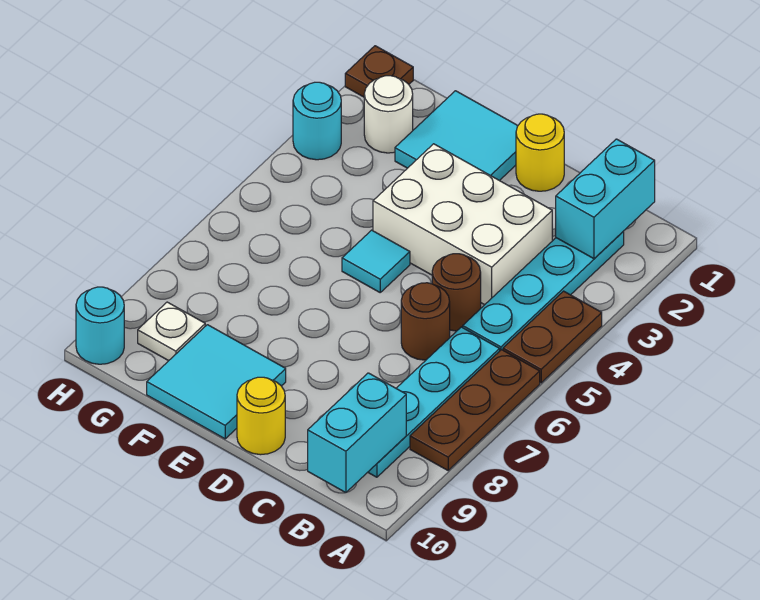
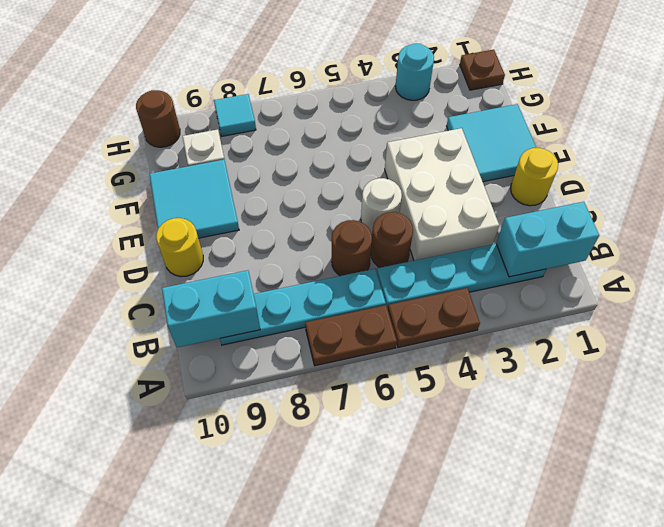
brown plate A6:A8 level 1 -> brown plate A6:A7 level 1
cyan tile E5 level 1 -> cyan tile H8 level 1
white round brick G2 level 1 -> white round brick D5 level 1
cyan round brick H10 level 1 -> brown round brick H10 level 1

